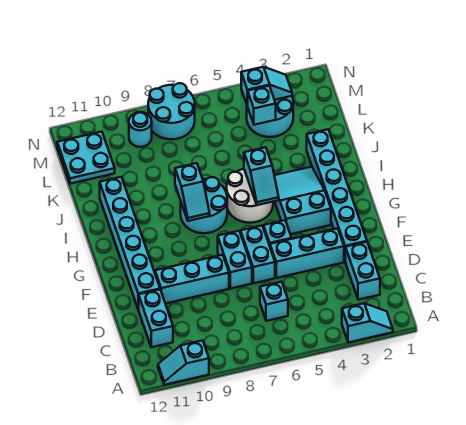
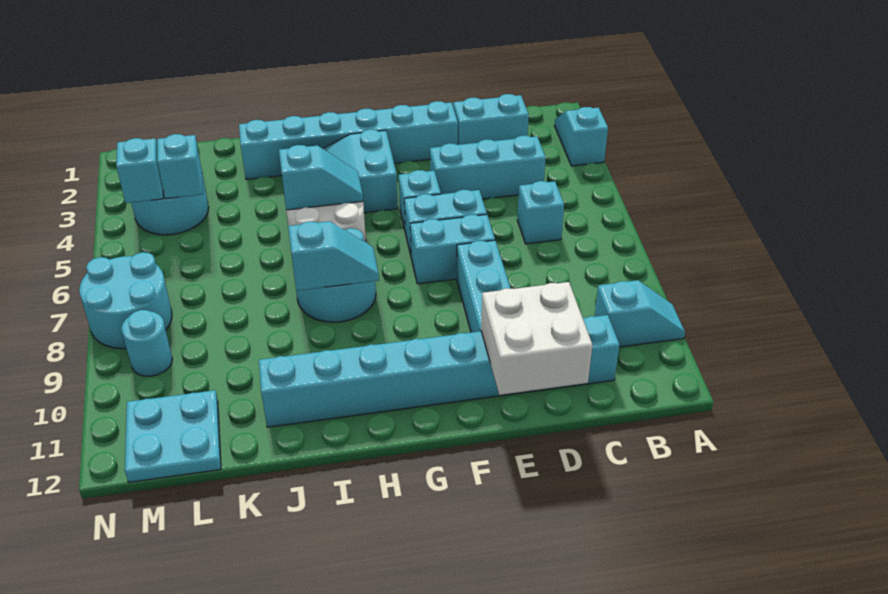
cyan slope A10:A11 level 1 top 10 -> cyan slope A10:B10 level 1 top B
none -> white brick D11:E12 level 2
cyan brick E3:E5 level 1 -> cyan brick C4:E4 level 1

